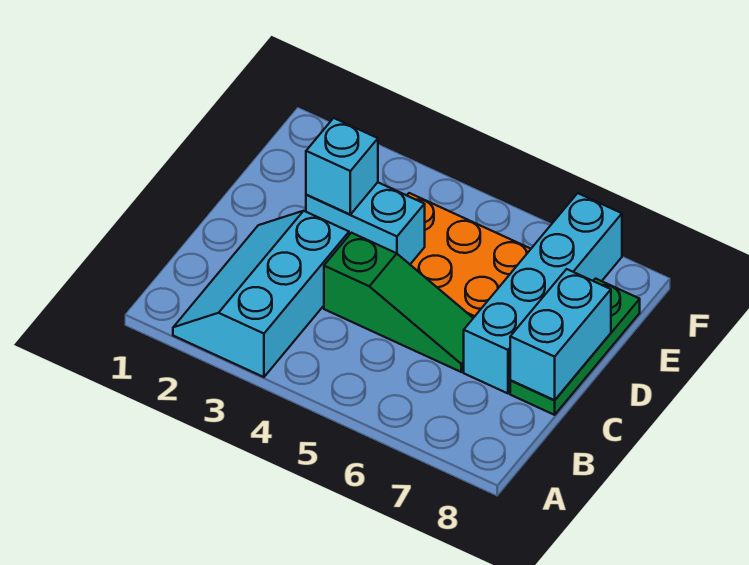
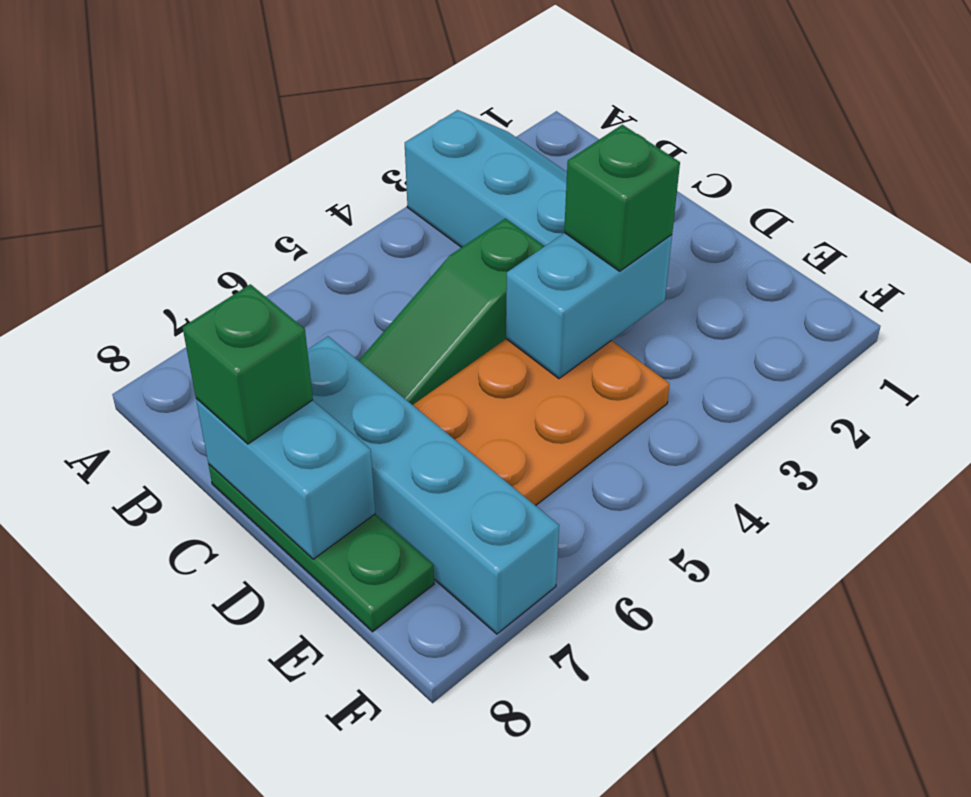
none -> green brick C8 level 3
cyan brick D3 level 3 -> green brick D3 level 3

